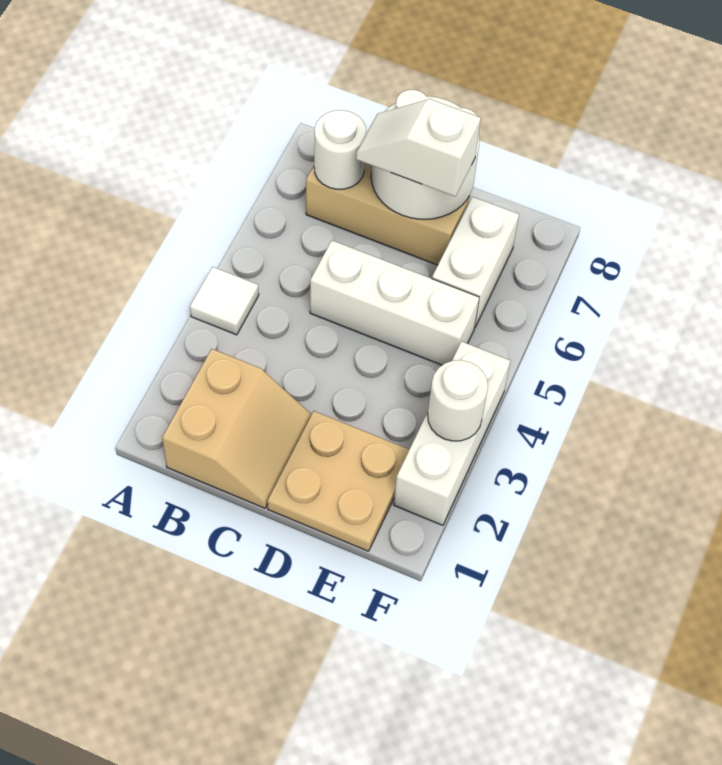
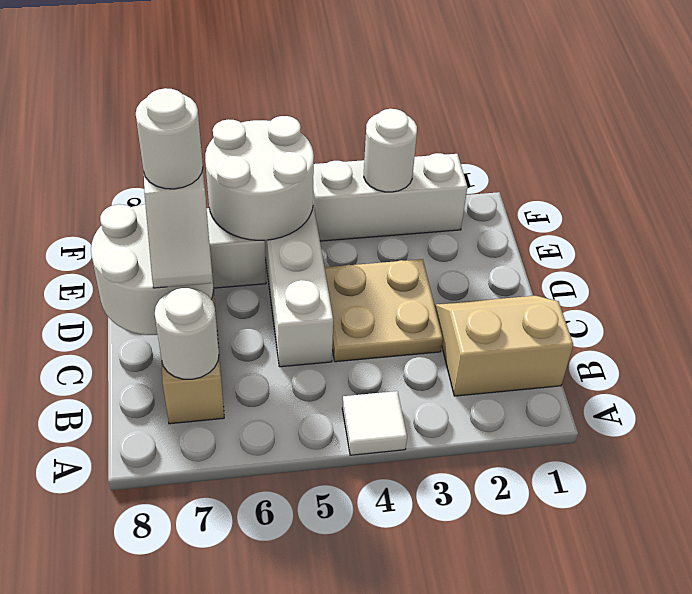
tan plate D1:E2 level 1 -> tan plate C3:D4 level 1
none -> white round brick D7 level 4
none -> white round brick E5:F6 level 2

